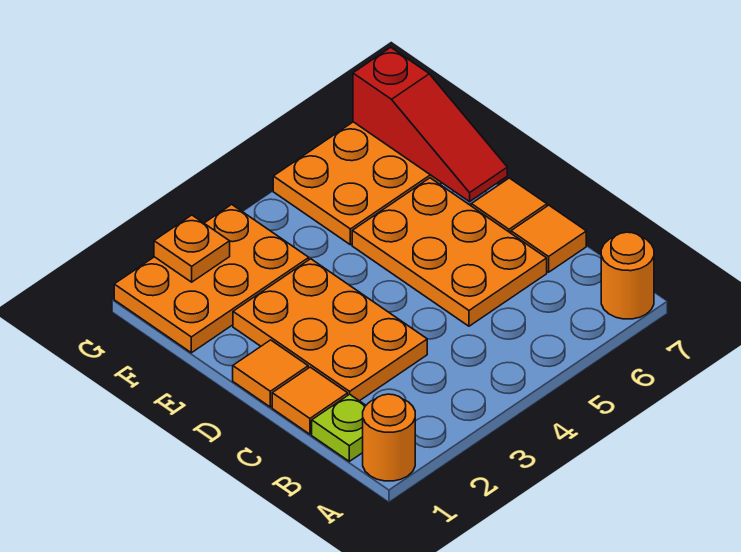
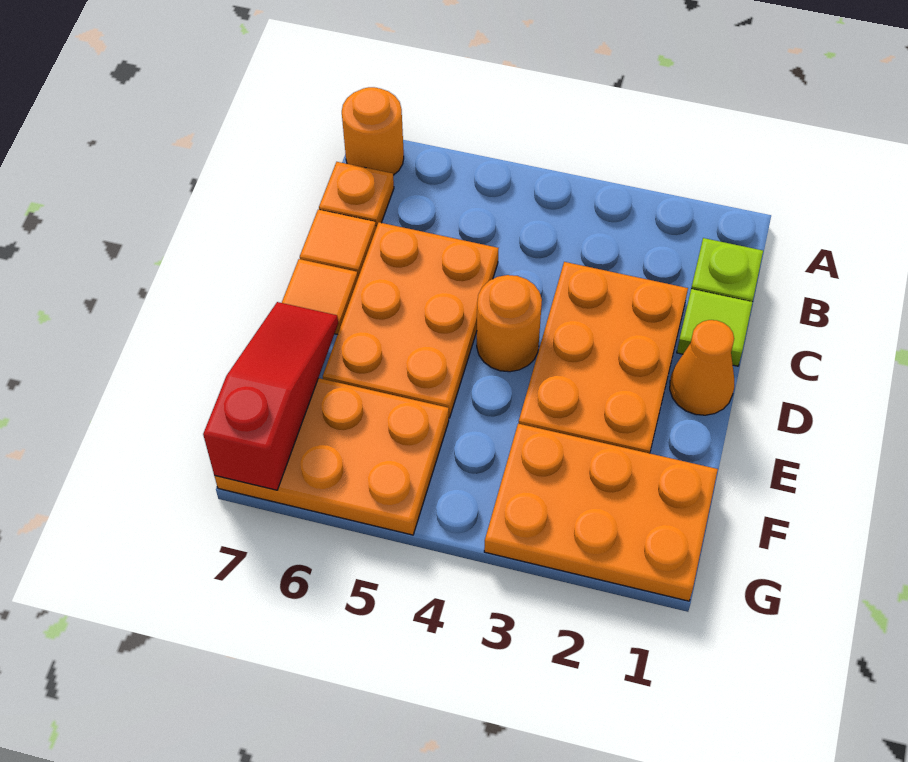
orange round brick A1 level 1 -> orange round brick D4 level 1
orange tile C1 level 1 -> lime tile C1 level 1
orange tile D1 level 1 -> orange cone D1 level 1
orange plate G2 level 2 -> orange plate B7 level 1

